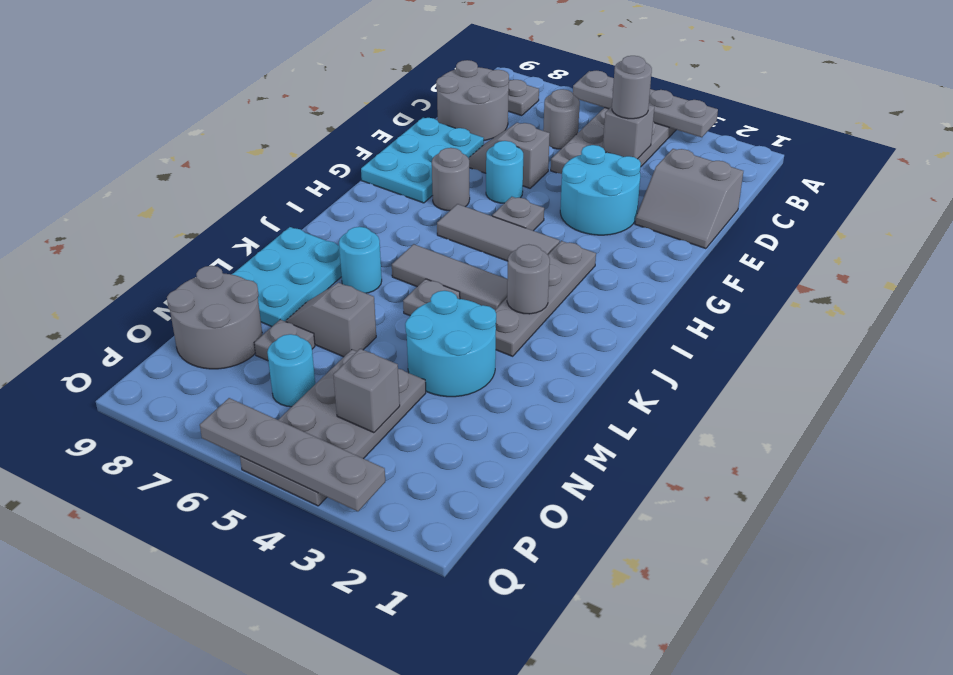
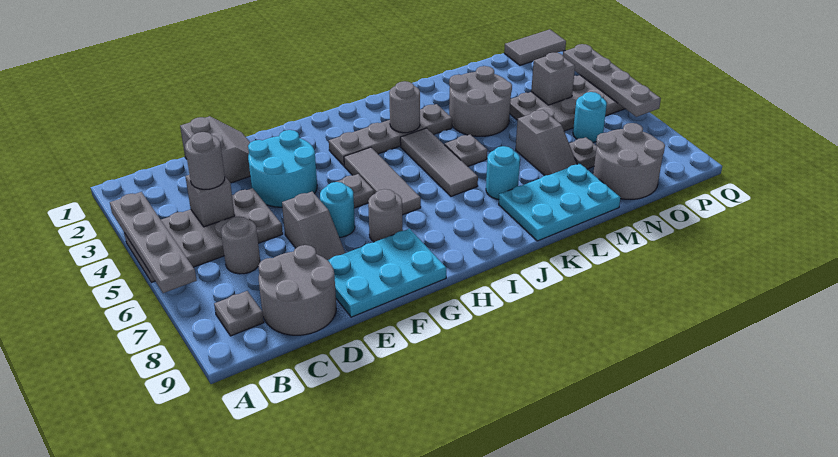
cyan round brick L3:M4 level 1 -> grey round brick L3:M4 level 1
none -> grey tile P1:Q1 level 1

